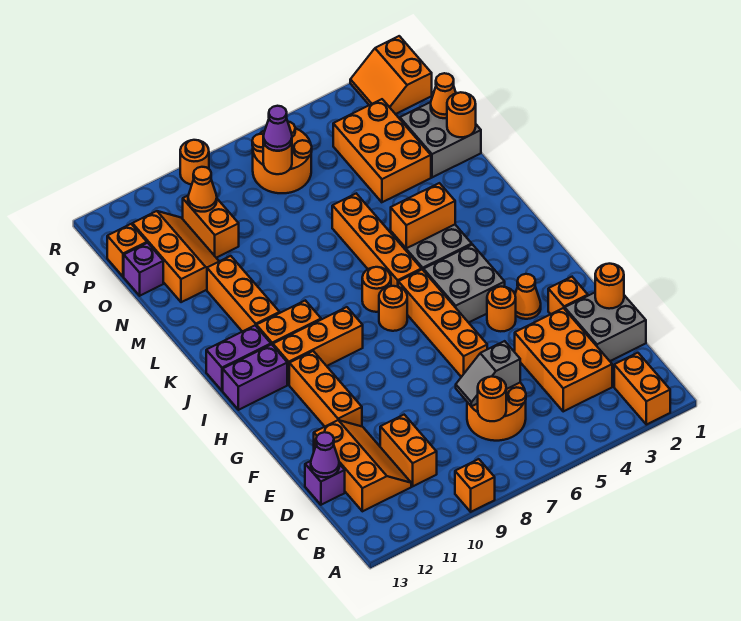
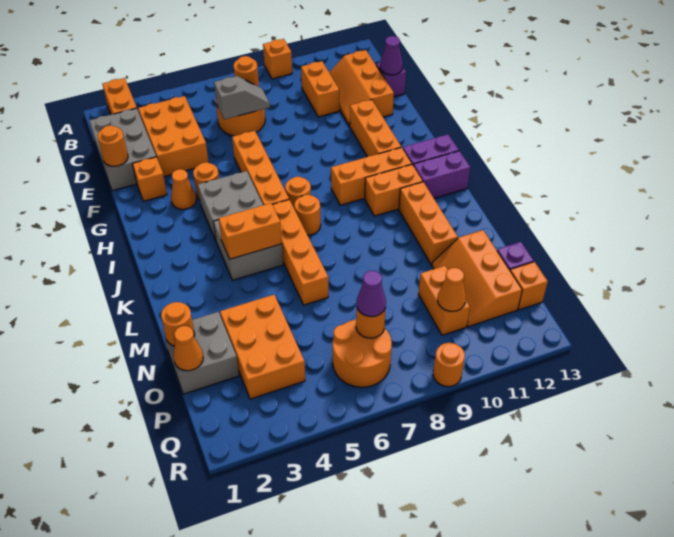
grey brick D1:E2 level 1 -> grey brick C1:E2 level 1
orange slope Q1:R2 level 1 top 1 -> none

